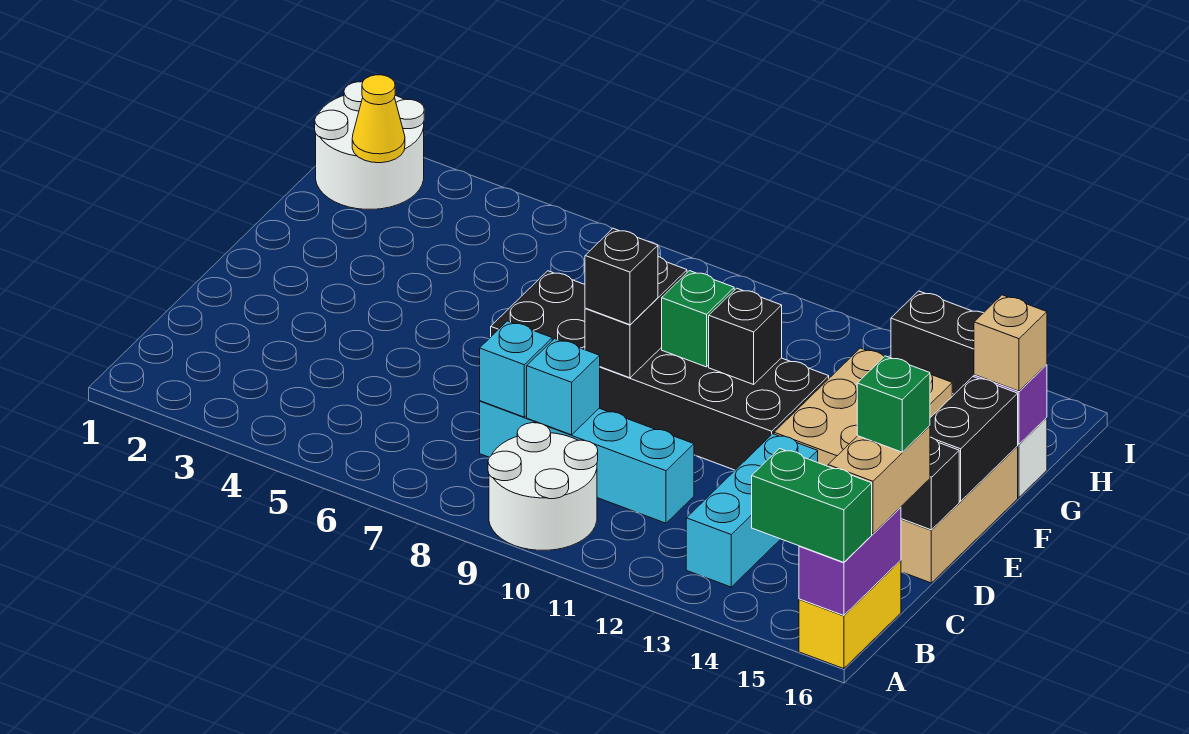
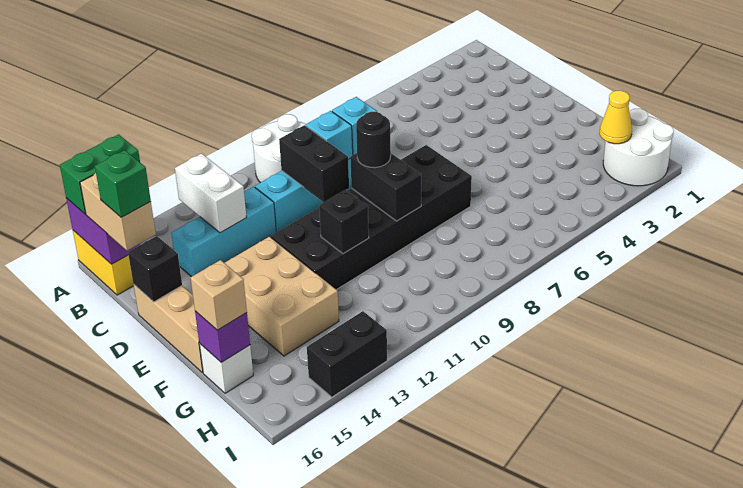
cyan brick B13:D13 level 1 -> cyan brick C12:C14 level 1
none -> white brick B13:C13 level 2
black brick E9 level 3 -> black round brick E9 level 3
black brick E16:F16 level 2 -> black brick C10:D10 level 2
green brick F10 level 2 -> none

